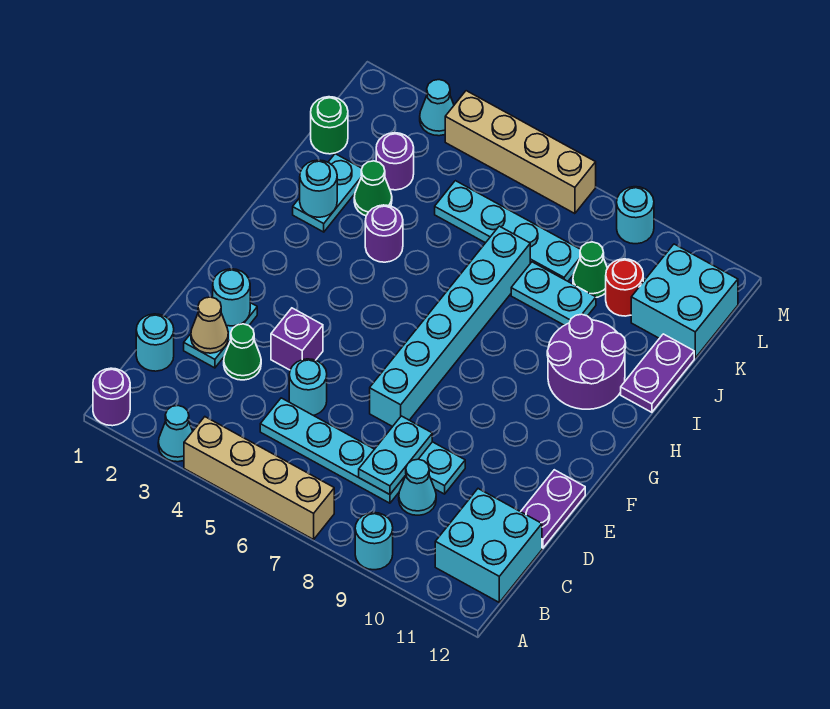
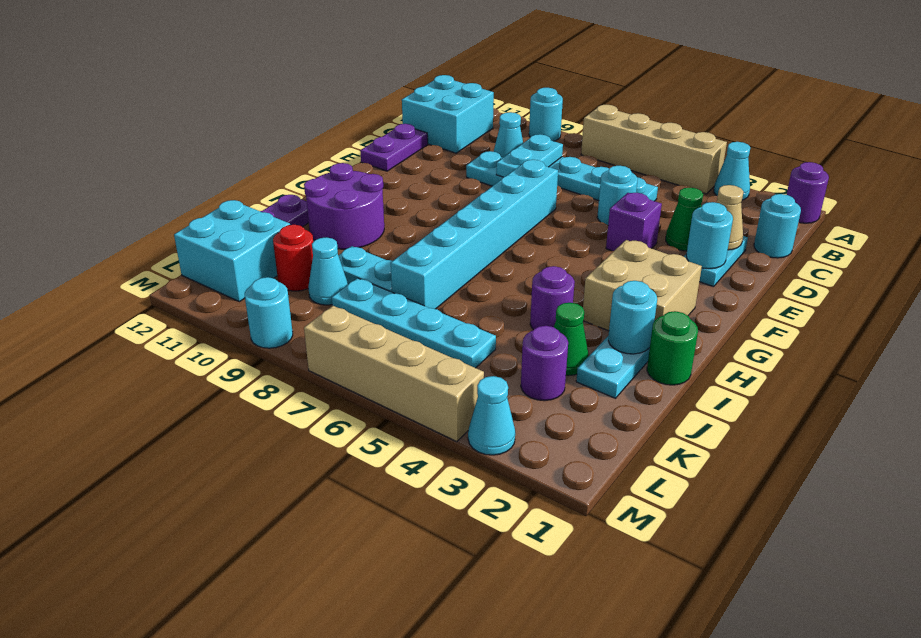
none -> tan brick G2:H3 level 1
green round brick K1 level 1 -> green round brick I1 level 1
green cone K9 level 1 -> cyan cone K9 level 1

